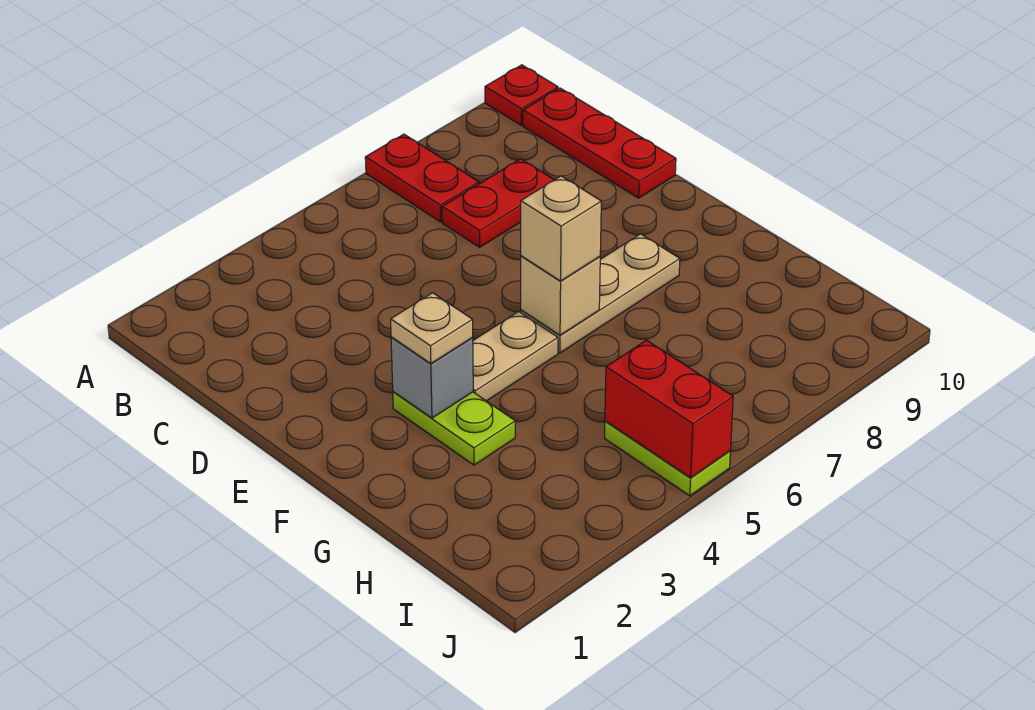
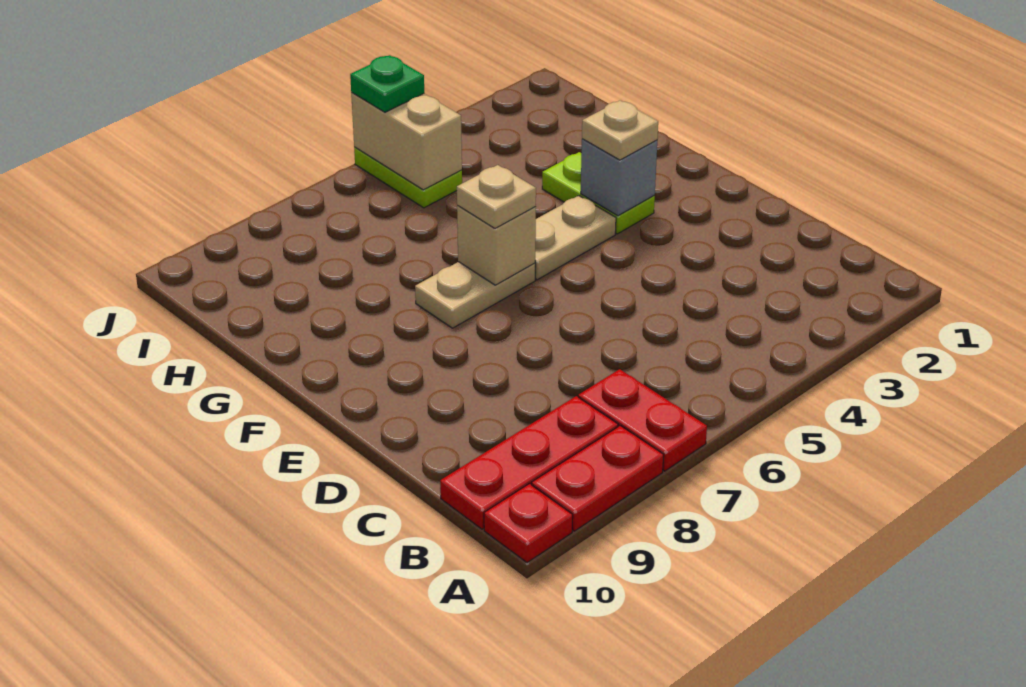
red plate B10:D10 level 1 -> red plate B8:B10 level 1
red plate C7:C8 level 1 -> red plate A8:A9 level 1
tan plate F6:F8 level 1 -> tan plate F6:F7 level 1
tan brick F6 level 3 -> tan plate F6 level 3
red brick I5:J5 level 2 -> tan brick I5:J5 level 2
none -> green plate J5 level 3

